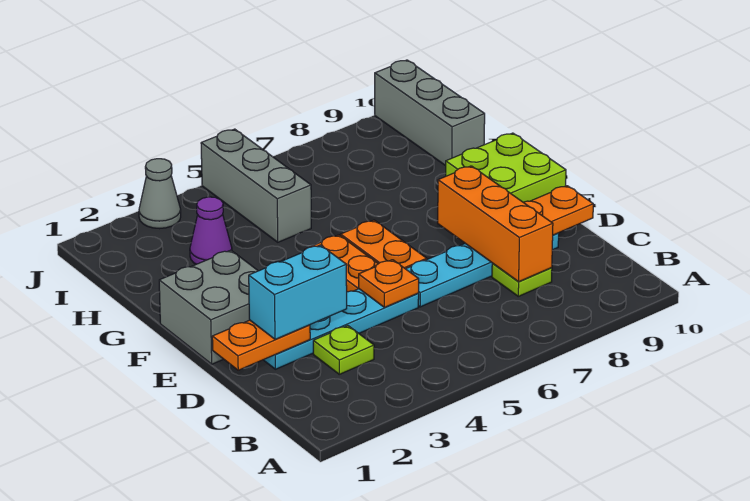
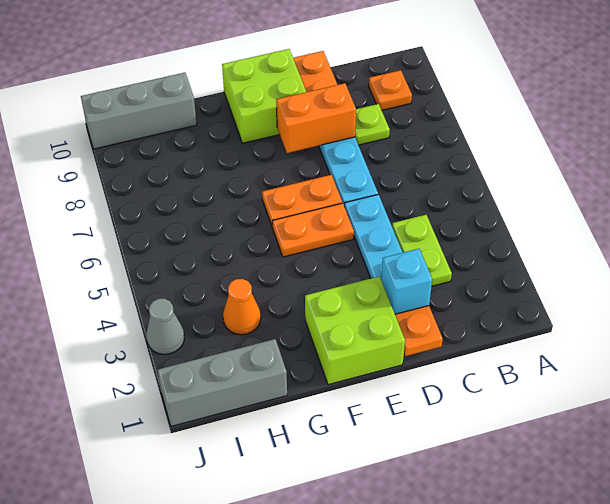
lime plate C3 level 1 -> lime plate C3:C4 level 1
orange brick C8:E8 level 2 -> orange brick D8:E8 level 2
cyan brick D2:D3 level 3 -> cyan brick D2 level 3
orange plate D5 level 2 -> orange plate B9 level 1
grey brick E1:F2 level 1 -> lime brick E1:F2 level 1
purple cone H3 level 1 -> orange cone H3 level 1
grey brick H5:J5 level 1 -> grey brick H1:J1 level 1

